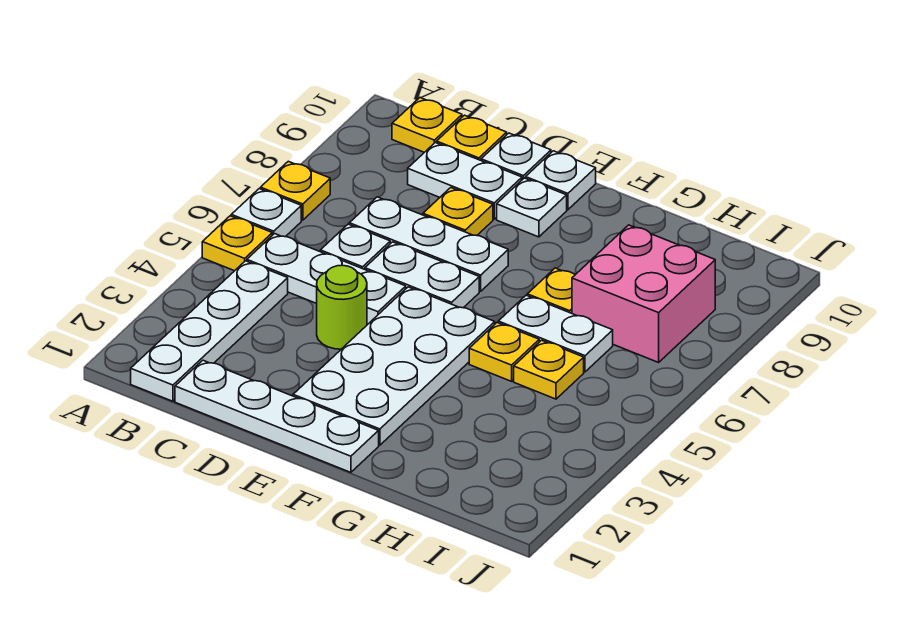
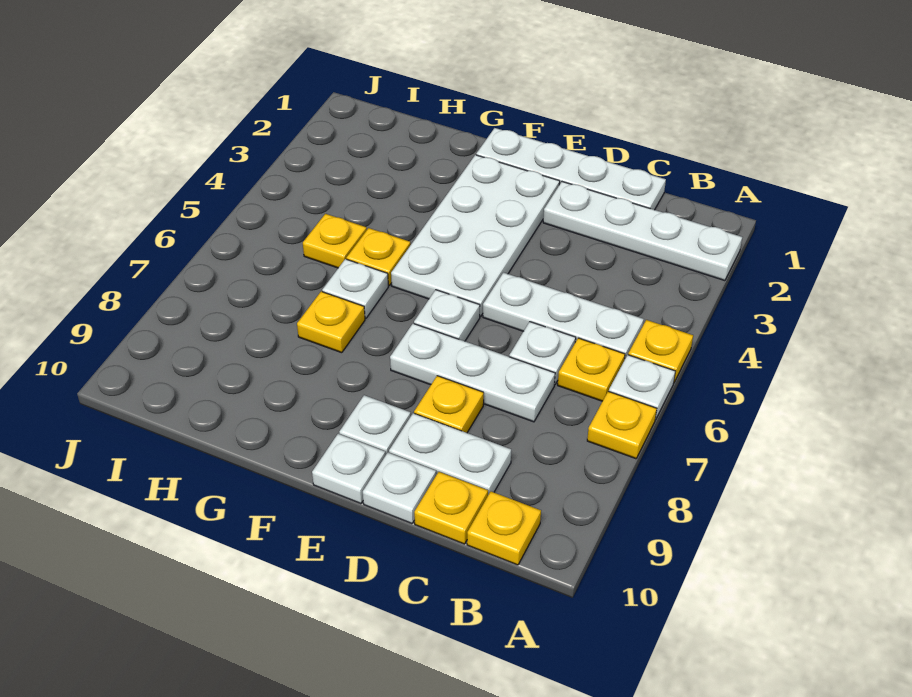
white plate B1:B4 level 1 -> white plate A2:D2 level 1
none -> yellow plate B6 level 1
lime round brick D4 level 1 -> none
white plate D6:E6 level 1 -> white plate E6 level 1
white plate G6:H6 level 1 -> white plate G6 level 1
pink brick H7:I8 level 1 -> none

